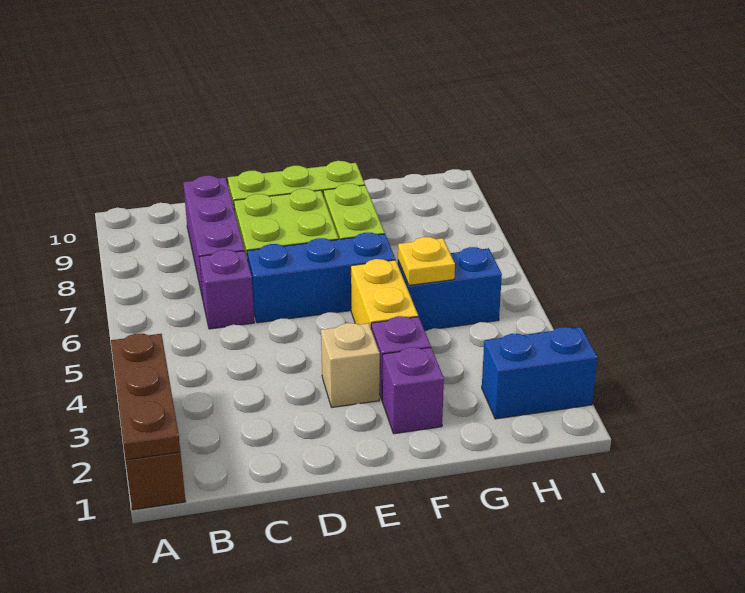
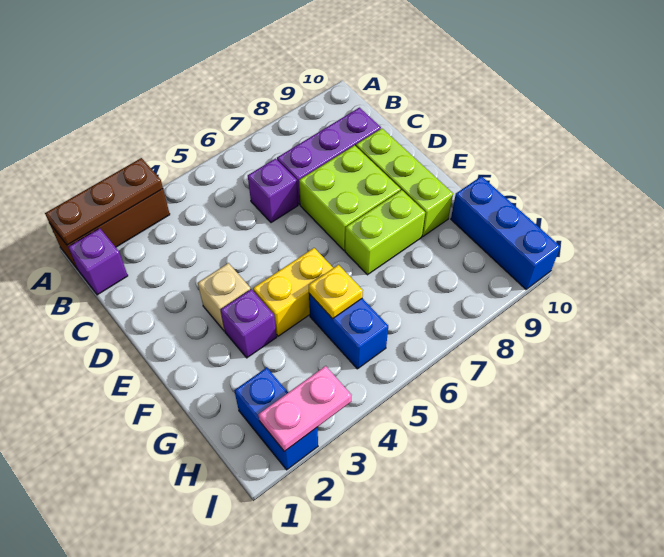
blue brick D6:F6 level 1 -> blue brick G10:I10 level 1
purple brick F2 level 1 -> purple brick B1 level 1
none -> pink plate I2:I3 level 2

